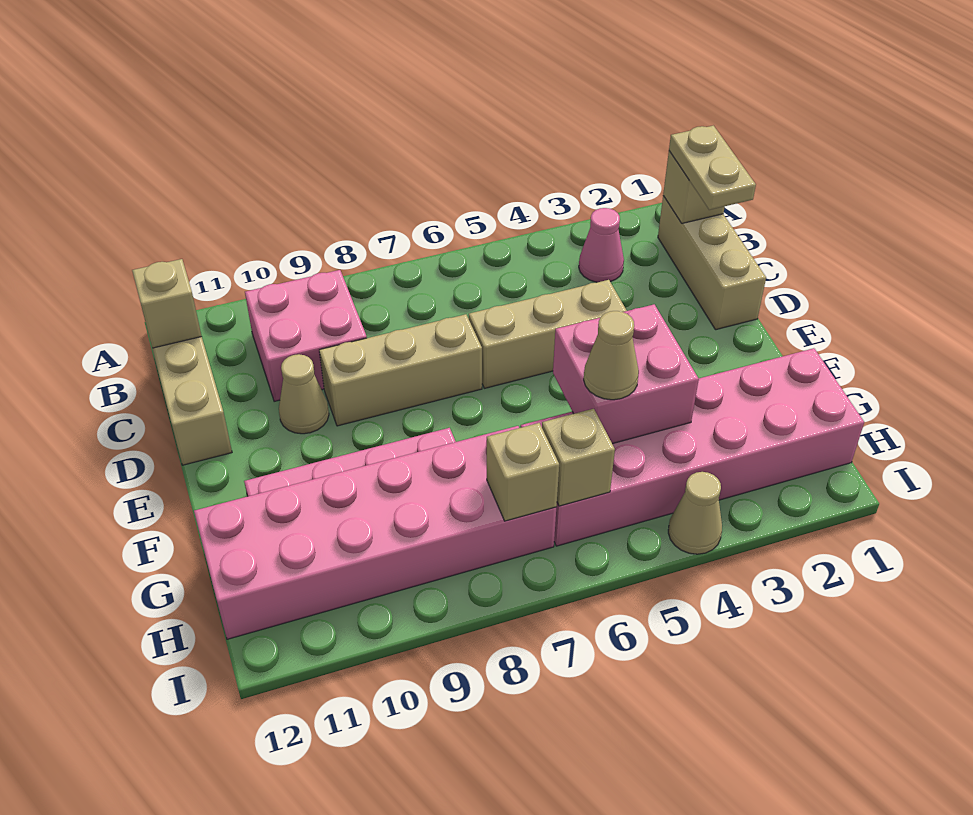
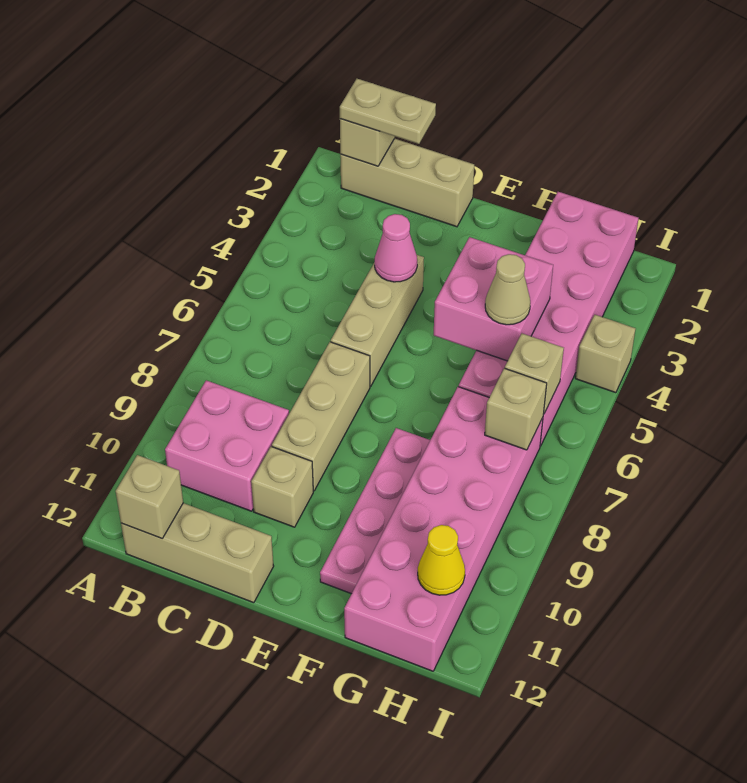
pink cone B3 level 1 -> pink cone D4 level 2
tan cone D10 level 1 -> tan brick D10 level 1
none -> yellow cone H11 level 2
tan cone I4 level 1 -> tan brick I4 level 1

